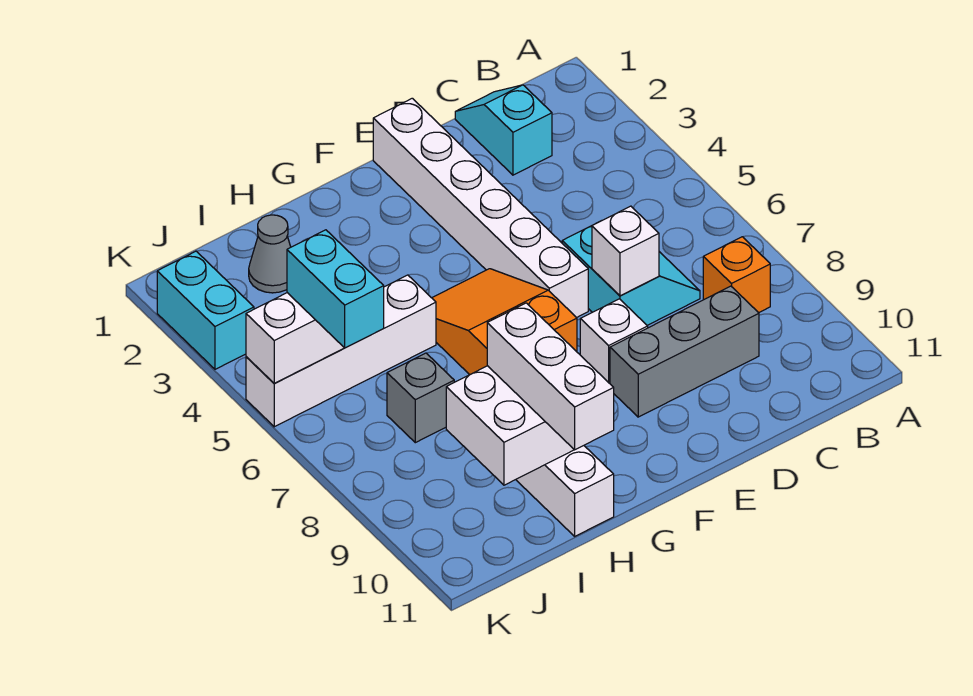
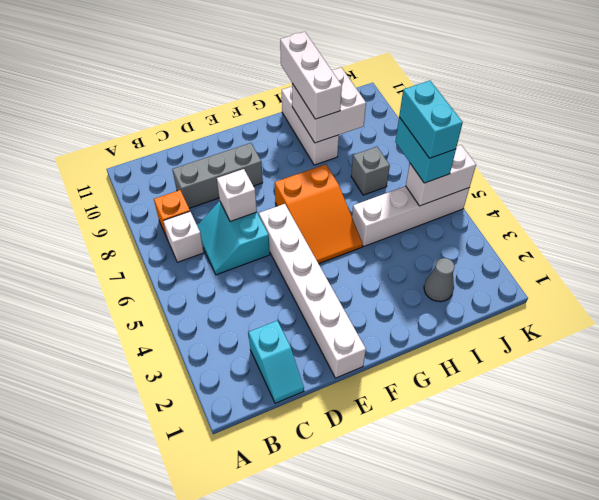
white brick E8 level 1 -> white brick B7 level 1
cyan brick K2:K3 level 1 -> cyan brick J5:J6 level 4

